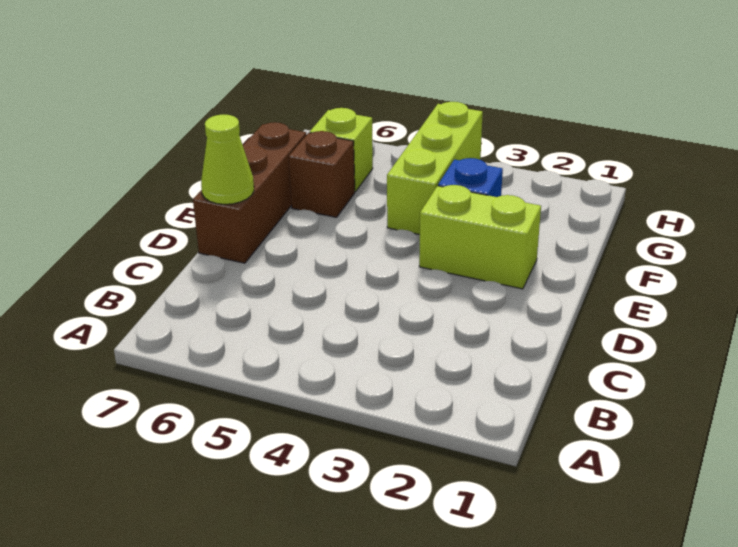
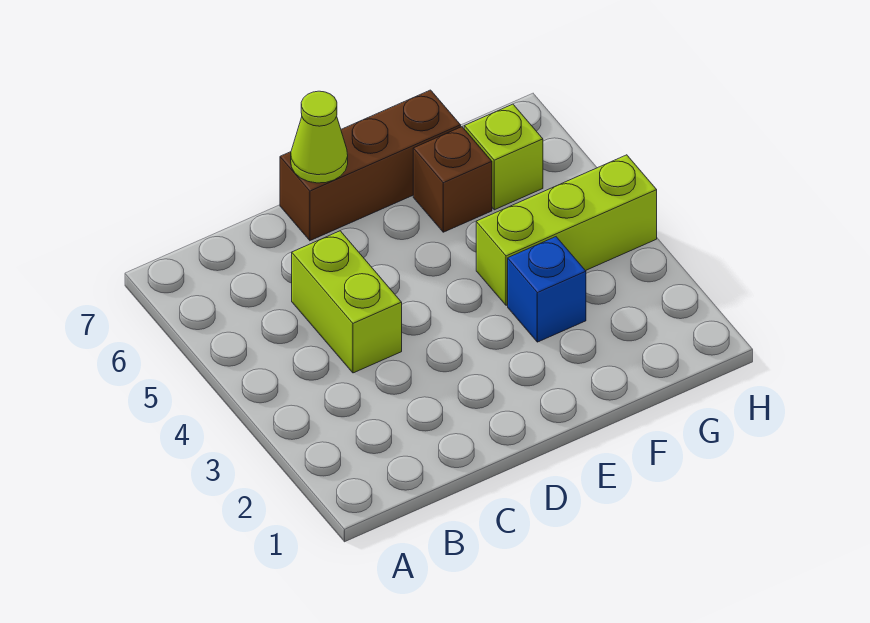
lime brick E2:E3 level 1 -> lime brick C4:C5 level 1

